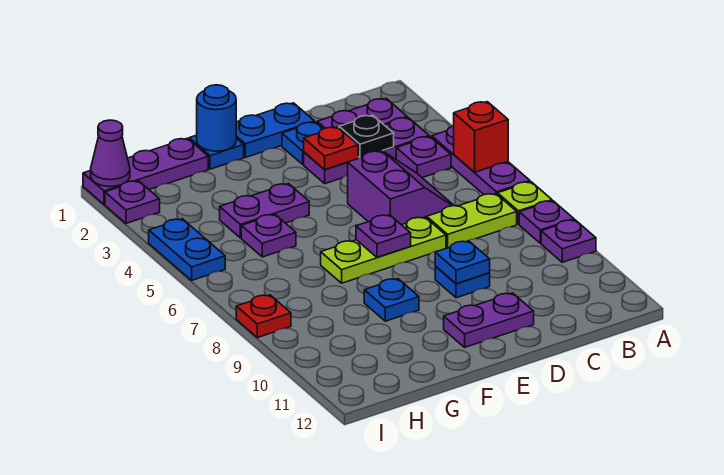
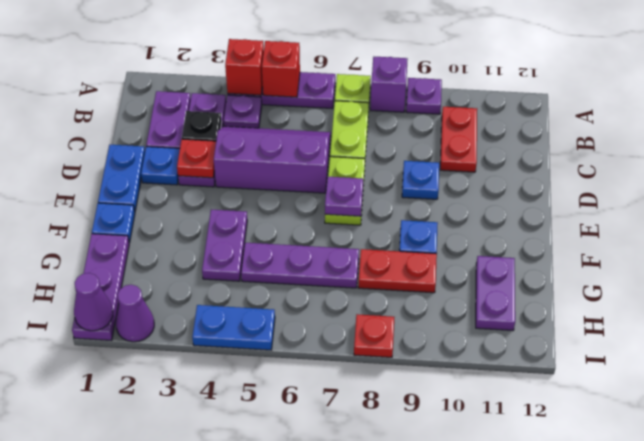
none -> red brick A4 level 2
purple plate A8 level 1 -> purple brick A8 level 1
none -> red plate B10:C10 level 1
purple slope C5:D6 level 1 top D -> purple slope C4:D6 level 1 top D
lime plate D7:F7 level 1 -> lime plate D7:E7 level 1
blue plate D9 level 2 -> none
purple plate D11:E11 level 1 -> purple plate G11:H11 level 1
blue round brick F1 level 2 -> none
purple plate G5 level 1 -> purple plate G5:G7 level 1
none -> red plate G8:G9 level 1
purple plate I2 level 1 -> purple cone I2 level 1

